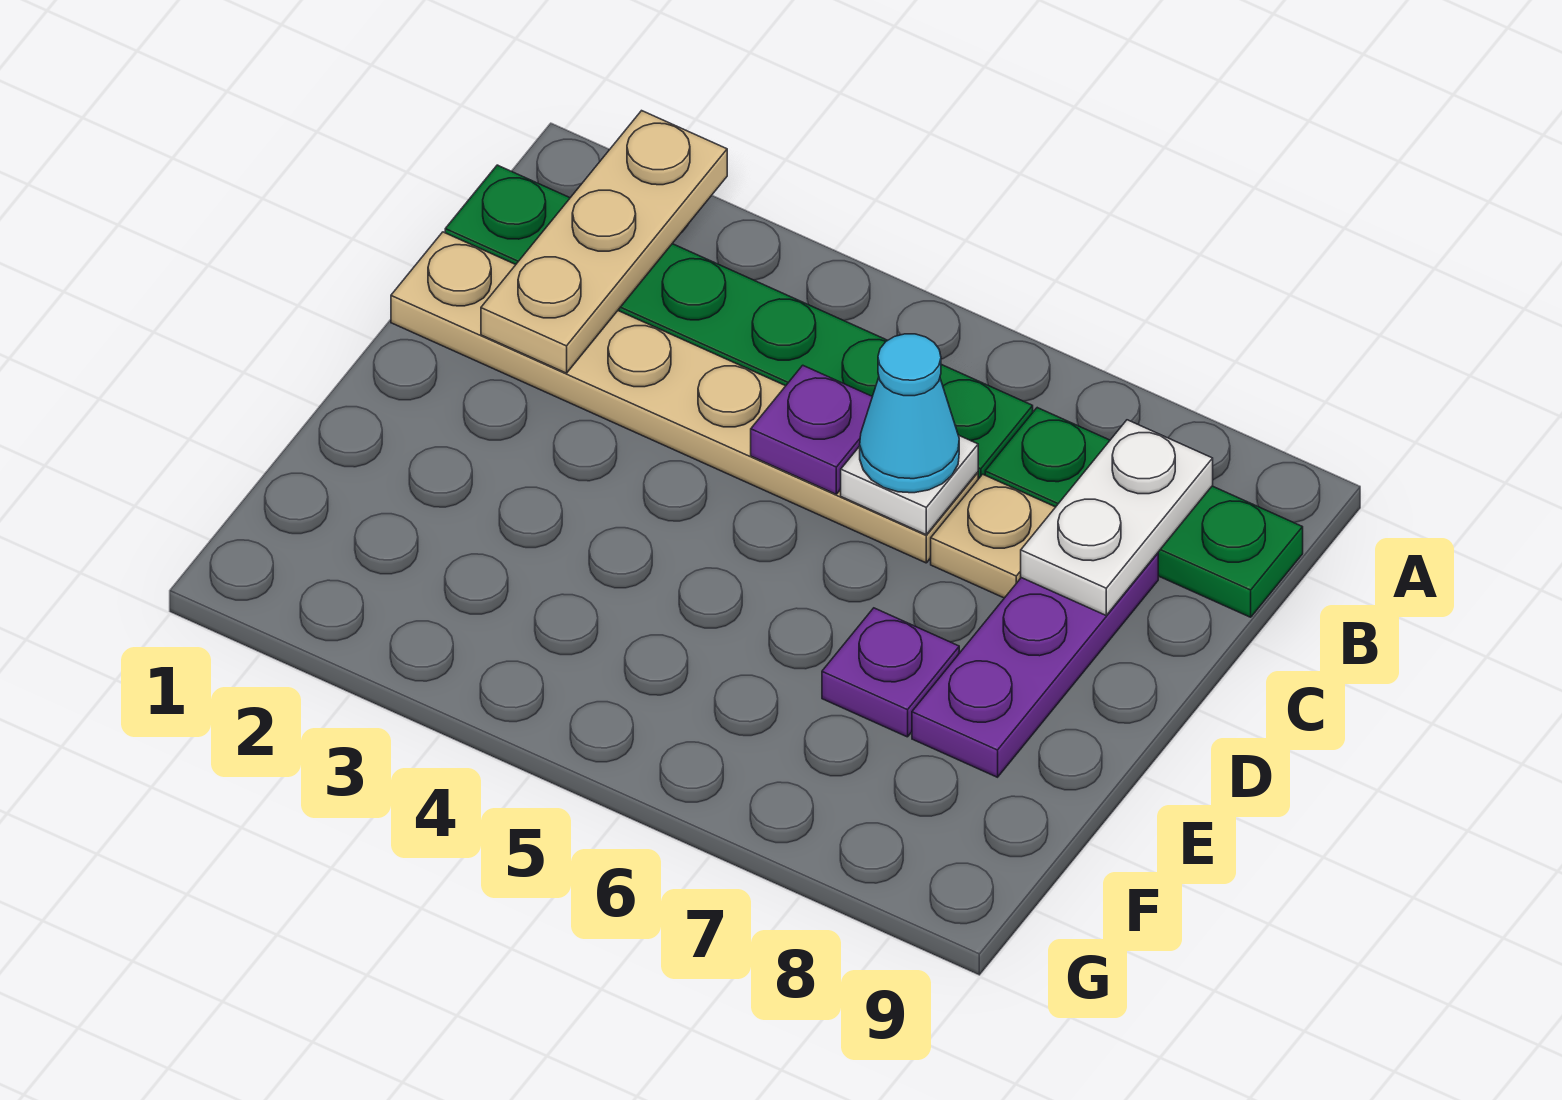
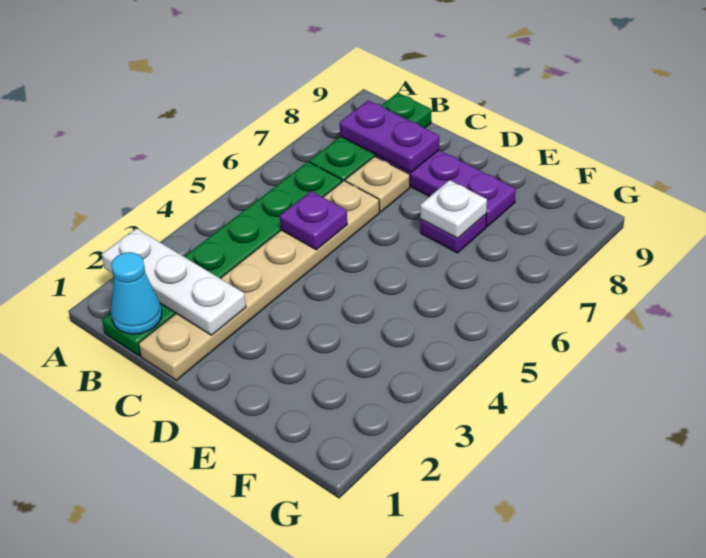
tan plate A2:C2 level 2 -> white plate A2:C2 level 2
white plate B8:C8 level 2 -> purple plate B8:C8 level 2
white plate C6 level 2 -> white plate E7 level 2
cyan cone C6 level 3 -> cyan cone B1 level 2

